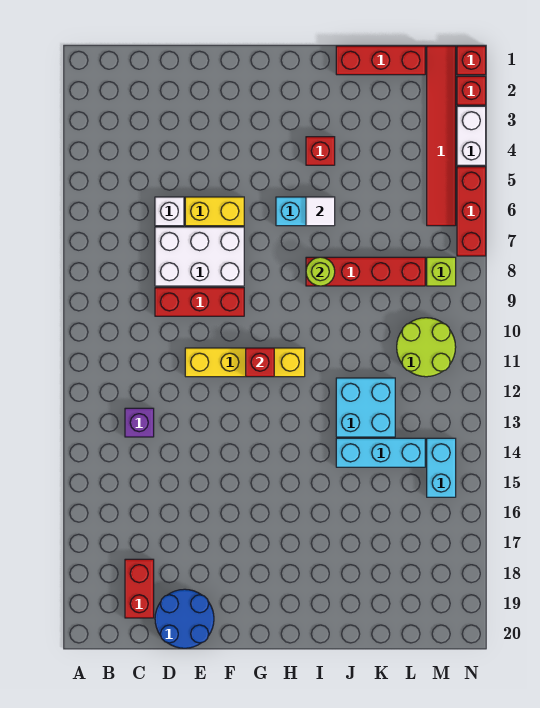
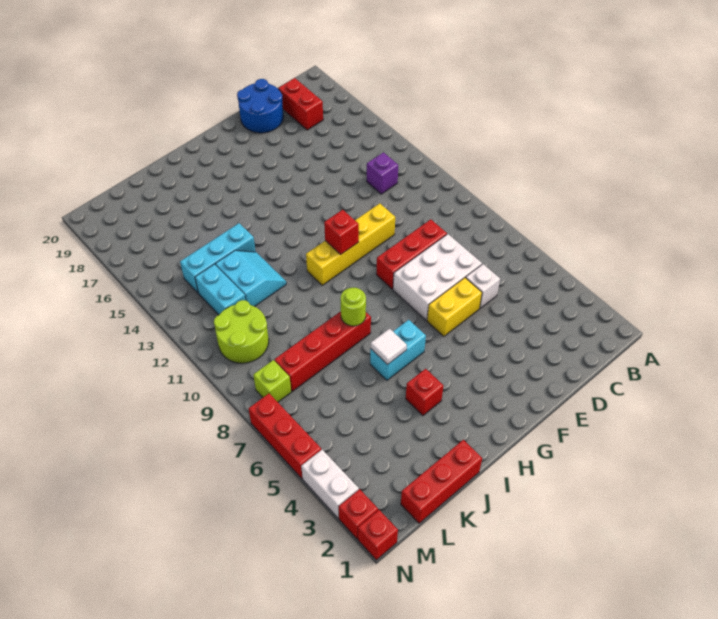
cyan brick J12:K13 level 1 -> cyan slope J12:K13 level 1 top K
red tile M1:M6 level 1 -> none
cyan brick M14:M15 level 1 -> cyan brick L12:L13 level 1

